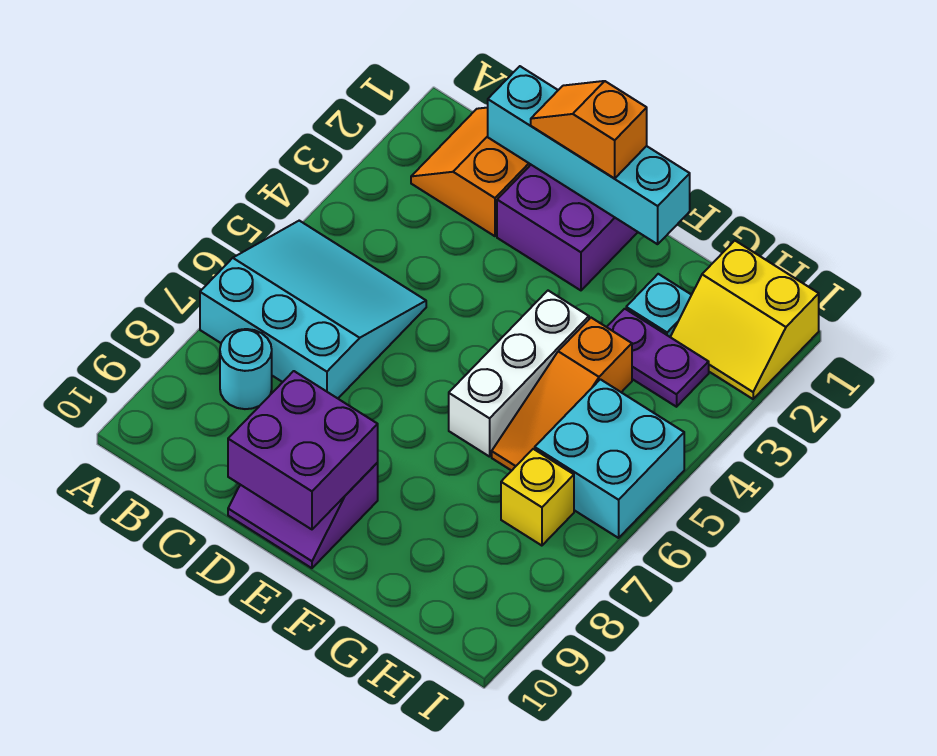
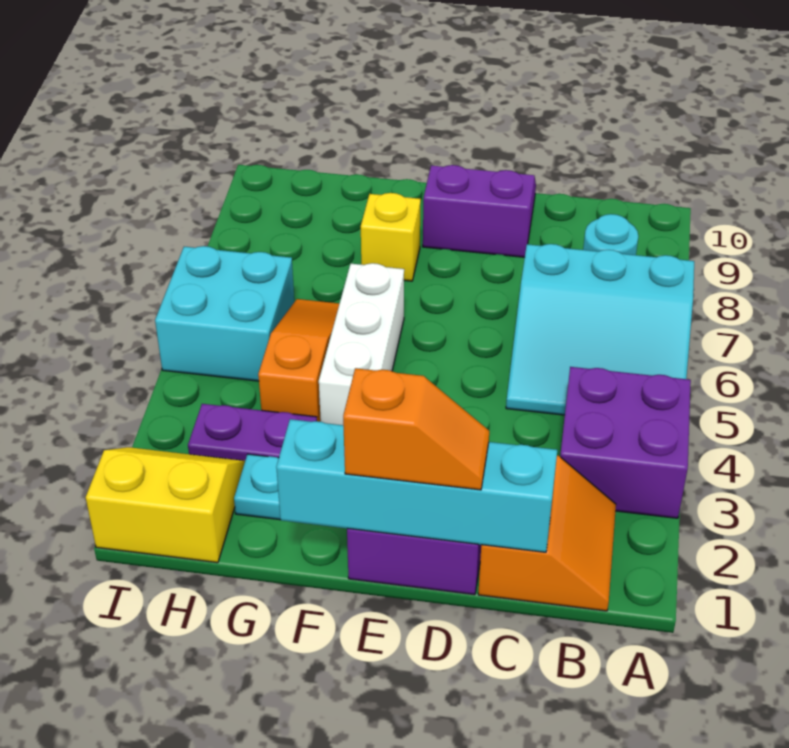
purple brick D9:E10 level 2 -> purple brick A3:B4 level 1
yellow brick H7 level 1 -> yellow brick F8 level 1

